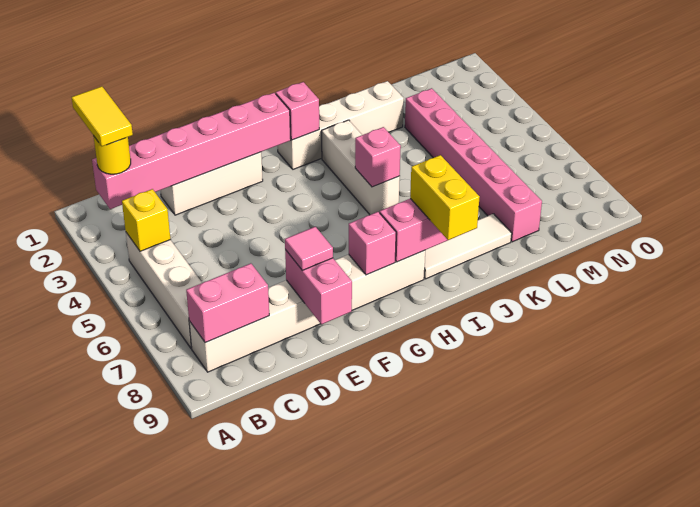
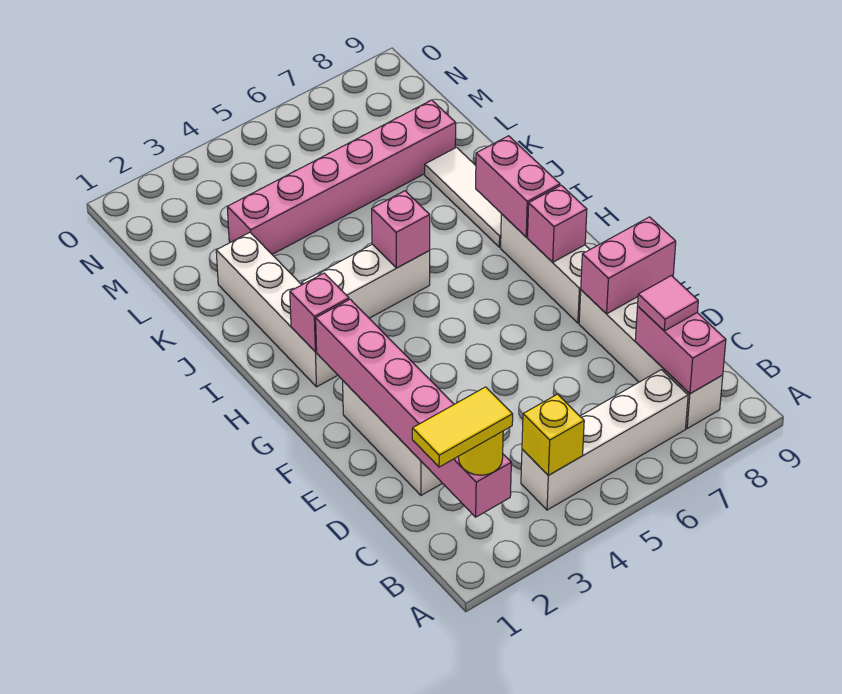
pink tile E8 level 3 -> pink tile C8 level 3
yellow brick I8:I9 level 3 -> none

